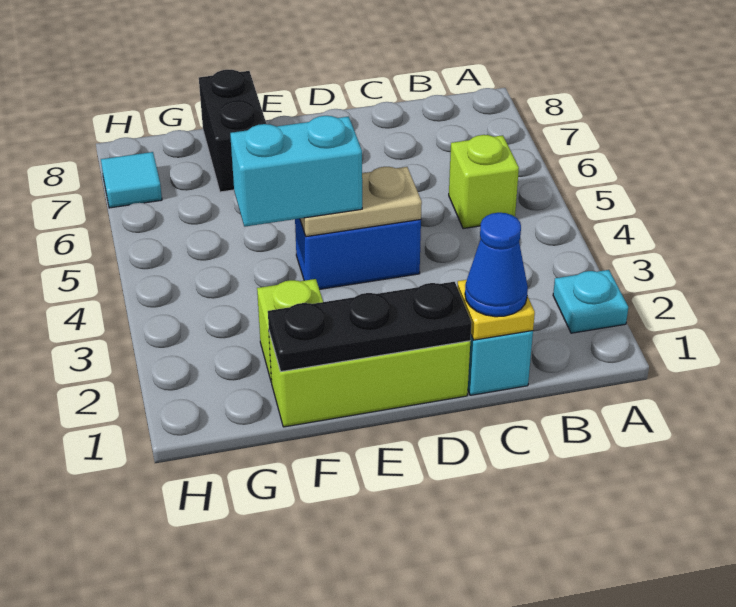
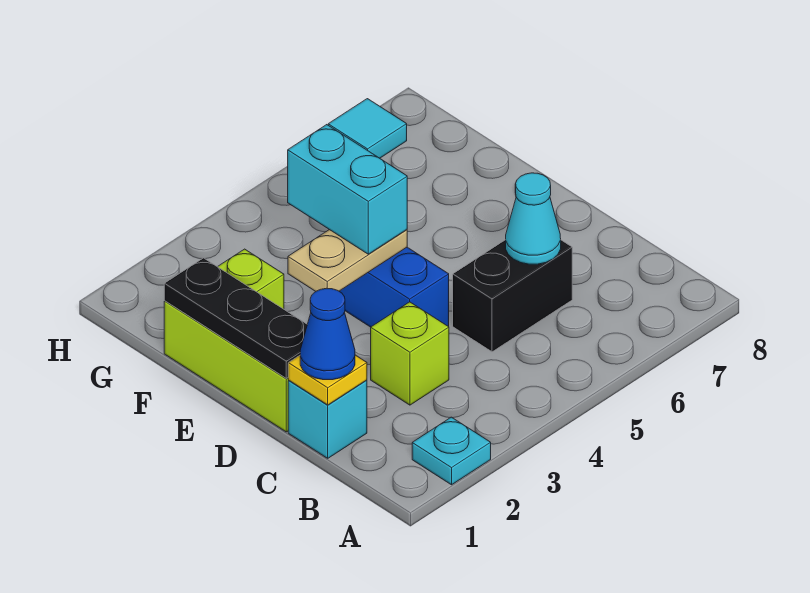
lime brick B5 level 1 -> lime brick C3 level 1
none -> cyan cone C6 level 2
tan plate D4:E4 level 2 -> tan plate E3:E4 level 2
black brick F7:F8 level 1 -> black brick C5:C6 level 1

